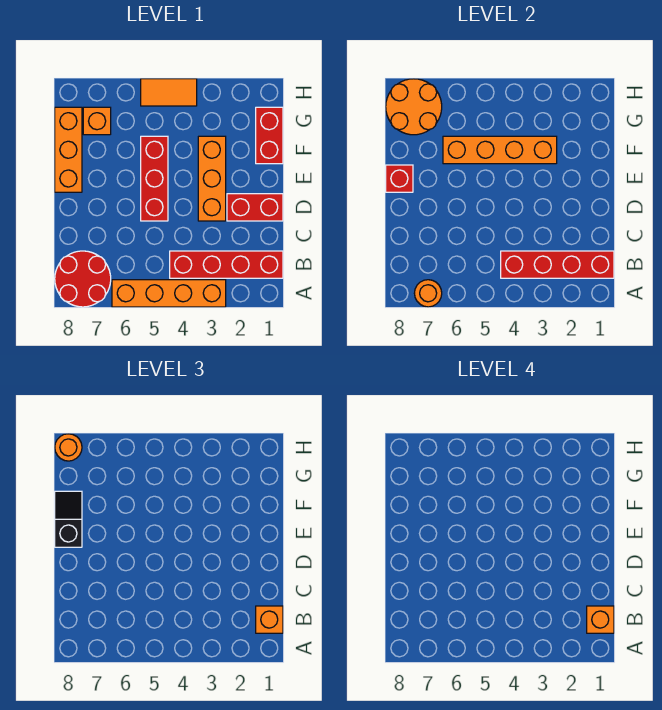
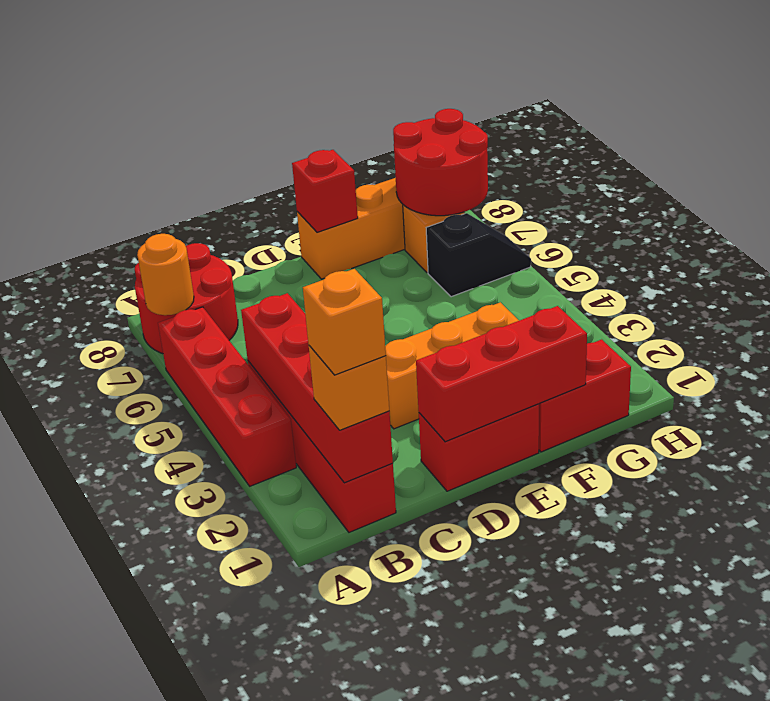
orange brick A3:A6 level 1 -> red brick A3:A6 level 1
red brick D1:D2 level 1 -> red brick D1:E1 level 1
red brick D5:F5 level 1 -> red brick D1:F1 level 2
black slope E8:F8 level 3 top E -> black slope G6:H6 level 1 top G
orange brick F3:F6 level 2 -> none
orange round brick G7:H8 level 2 -> red round brick G7:H8 level 2
orange tile H4:H5 level 1 -> none
orange round brick H8 level 3 -> none

